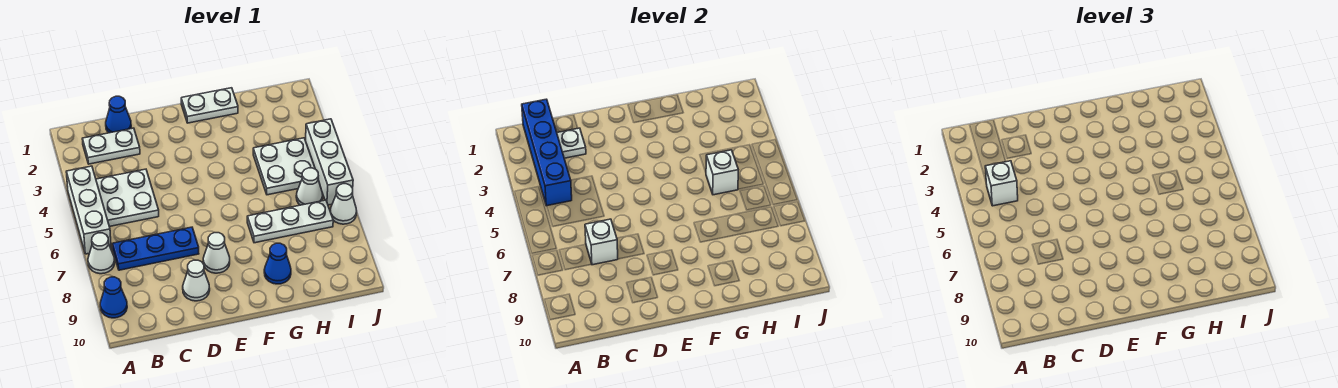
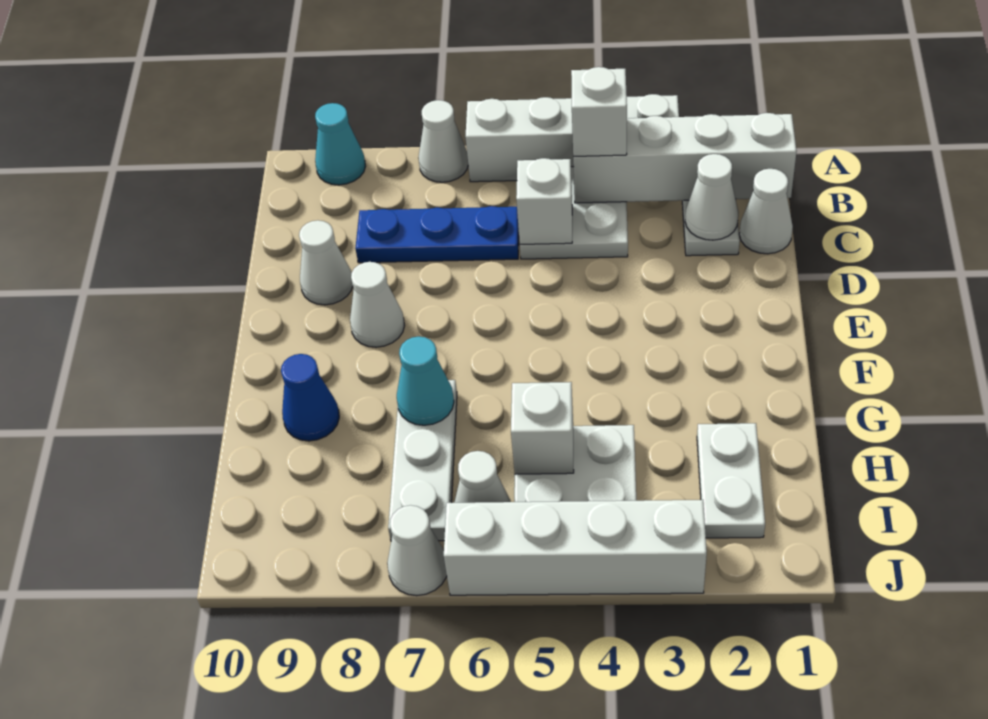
white brick A4:A6 level 1 -> white brick A3:A6 level 1
blue cone A9 level 1 -> cyan cone A9 level 1
blue brick B1:B4 level 2 -> white brick B1:B4 level 2
blue plate B7:D7 level 1 -> blue plate C6:C8 level 1
blue cone C1 level 1 -> white cone C1 level 1
white plate C2 level 2 -> white cone C2 level 2
white brick C7 level 2 -> white brick C5 level 2
white plate F1:G1 level 1 -> white plate H2:I2 level 1
none -> cyan cone G7 level 2
white brick J4:J6 level 1 -> white brick J3:J6 level 1

